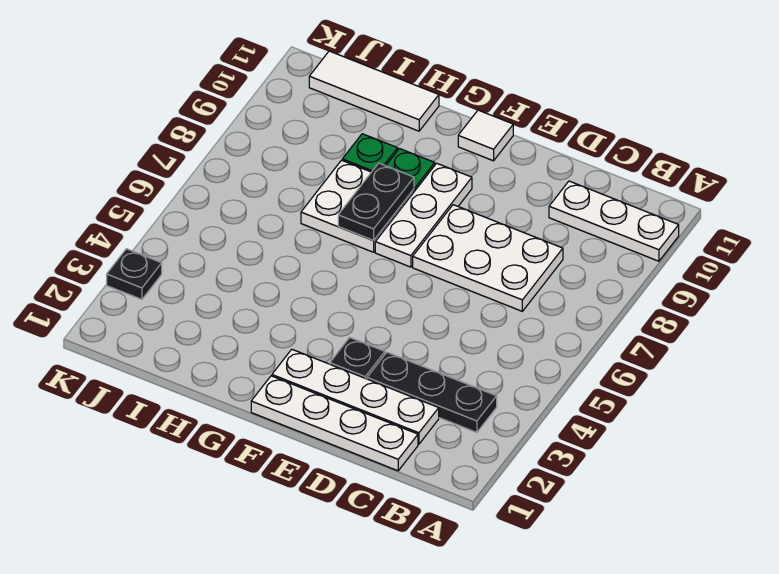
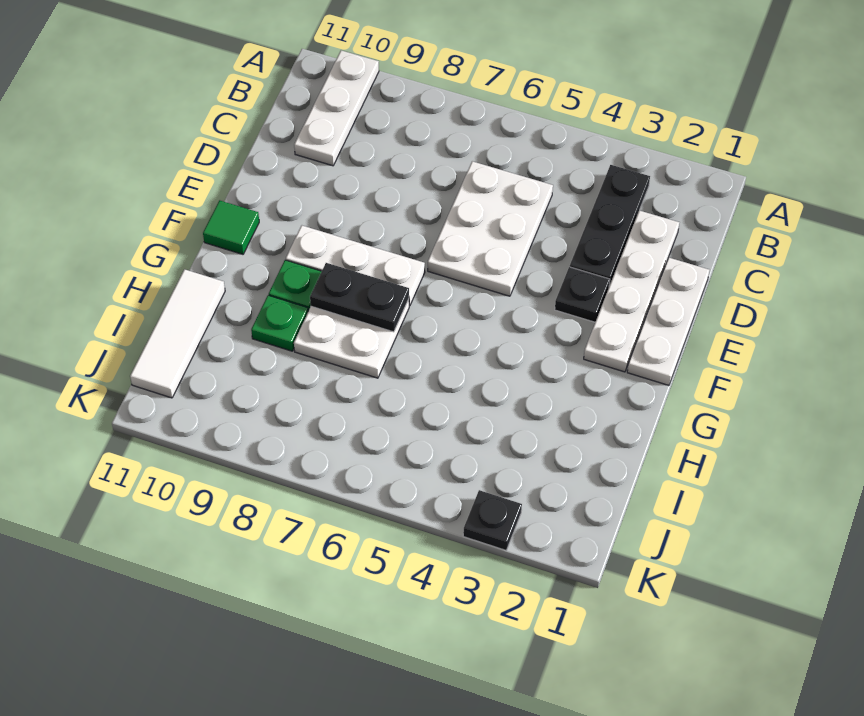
white plate C1:F1 level 1 -> white plate D1:F1 level 1
white plate C7:E8 level 1 -> white plate C5:E6 level 1
white tile F11 level 1 -> green tile F11 level 1

